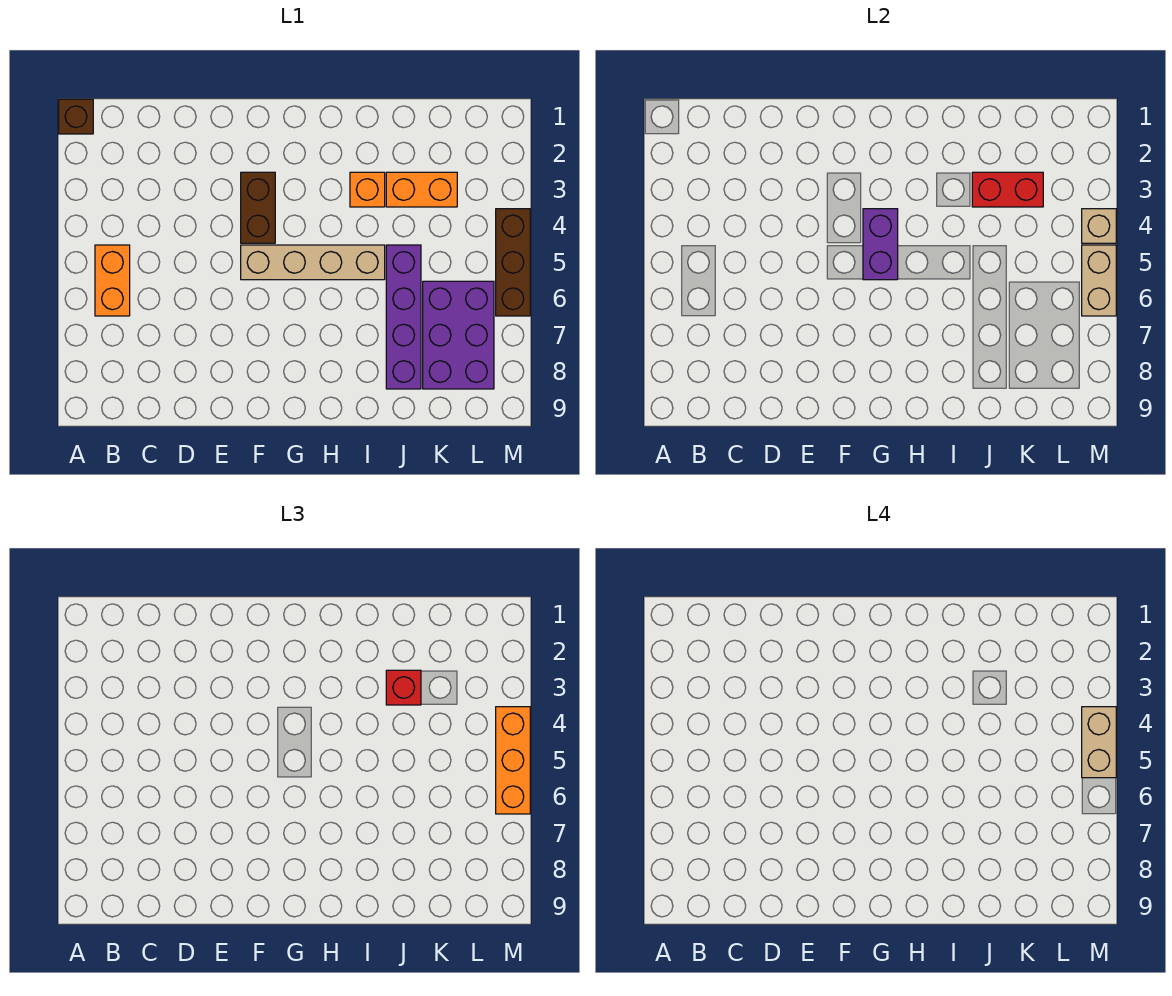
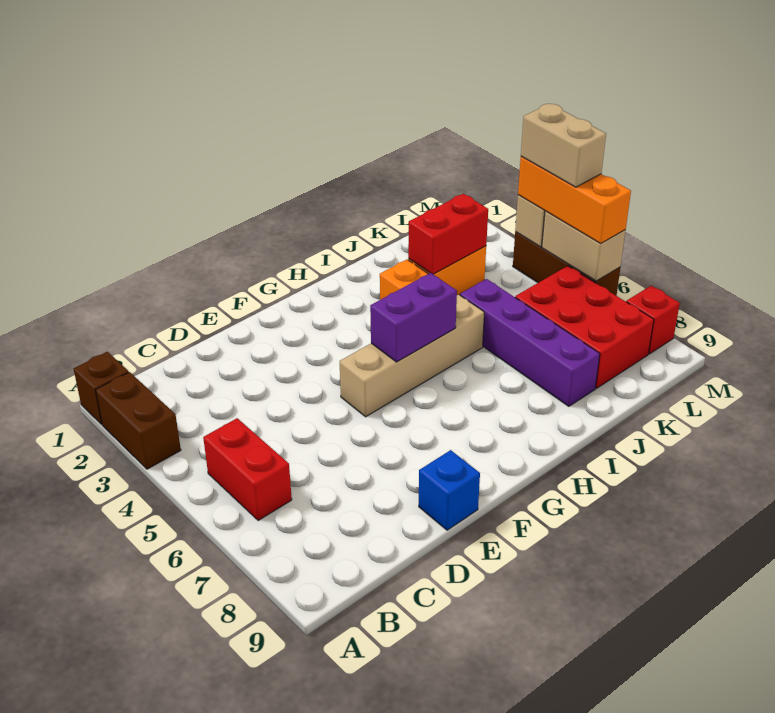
orange brick B5:B6 level 1 -> red brick B5:B6 level 1
none -> blue brick E9 level 1
brown brick F3:F4 level 1 -> brown brick A2:A3 level 1
purple brick G4:G5 level 2 -> purple brick G5:H5 level 2
red brick J3 level 3 -> red brick M8 level 1
purple brick K6:L8 level 1 -> red brick K6:L8 level 1

